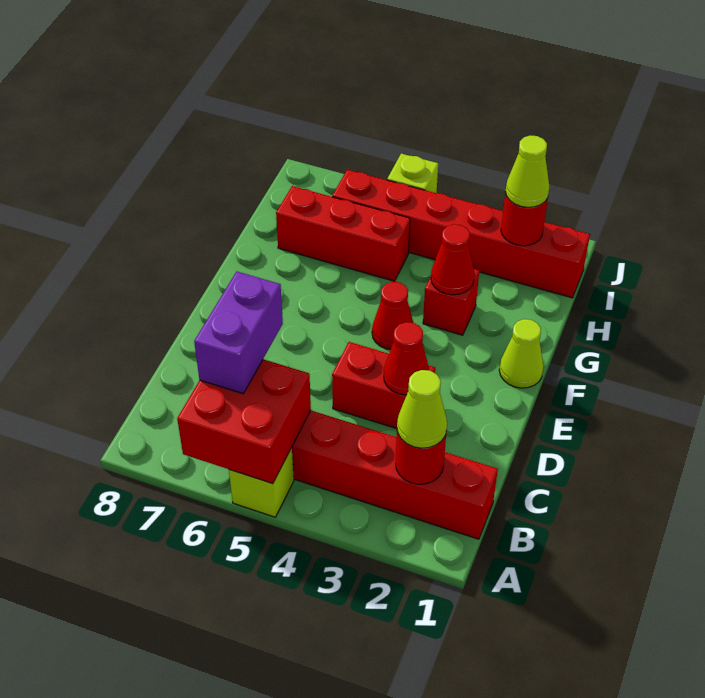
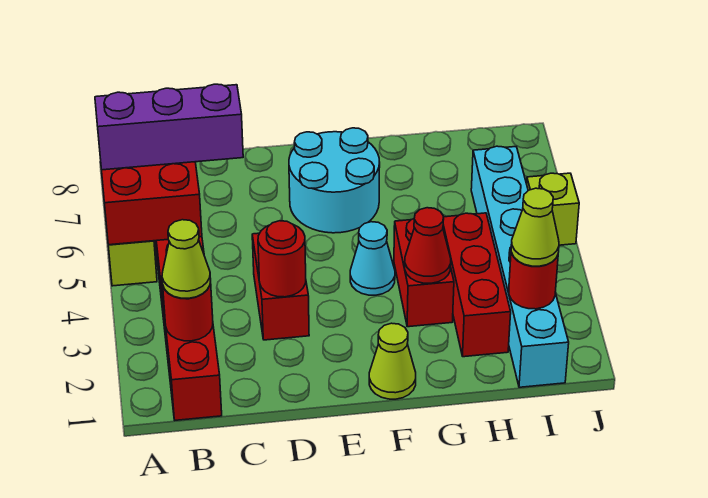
purple brick B6:C6 level 3 -> purple brick A6:C6 level 3
red cone D3 level 2 -> red round brick D3 level 2
none -> cyan round brick E6:F7 level 1
red cone F4 level 1 -> cyan cone F4 level 1
red brick G3 level 1 -> red brick G3:G4 level 1
red brick H5:H7 level 1 -> red brick H2:H4 level 1
red brick I1:I6 level 1 -> cyan brick I1:I6 level 1

